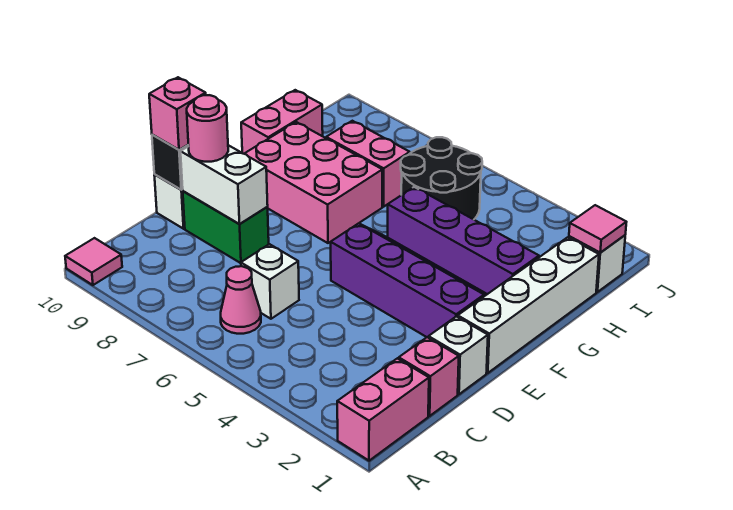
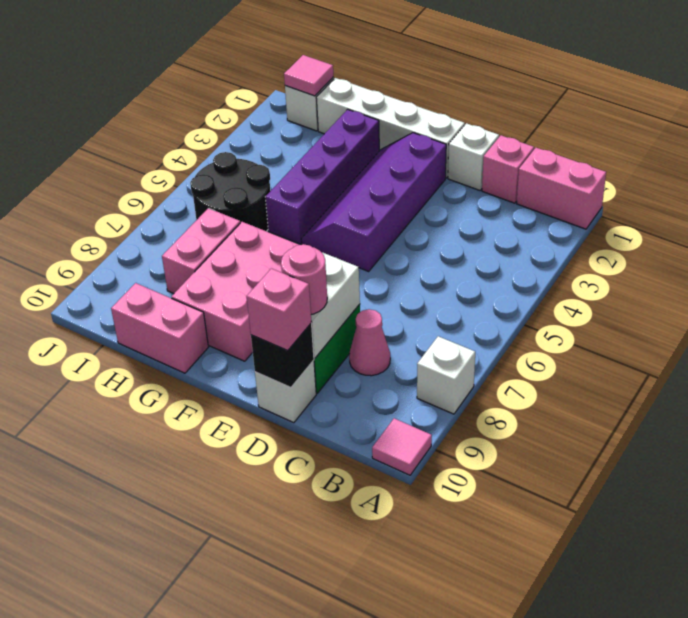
pink cone B6 level 1 -> pink cone C8 level 1
white brick C6 level 1 -> white brick A8 level 1

